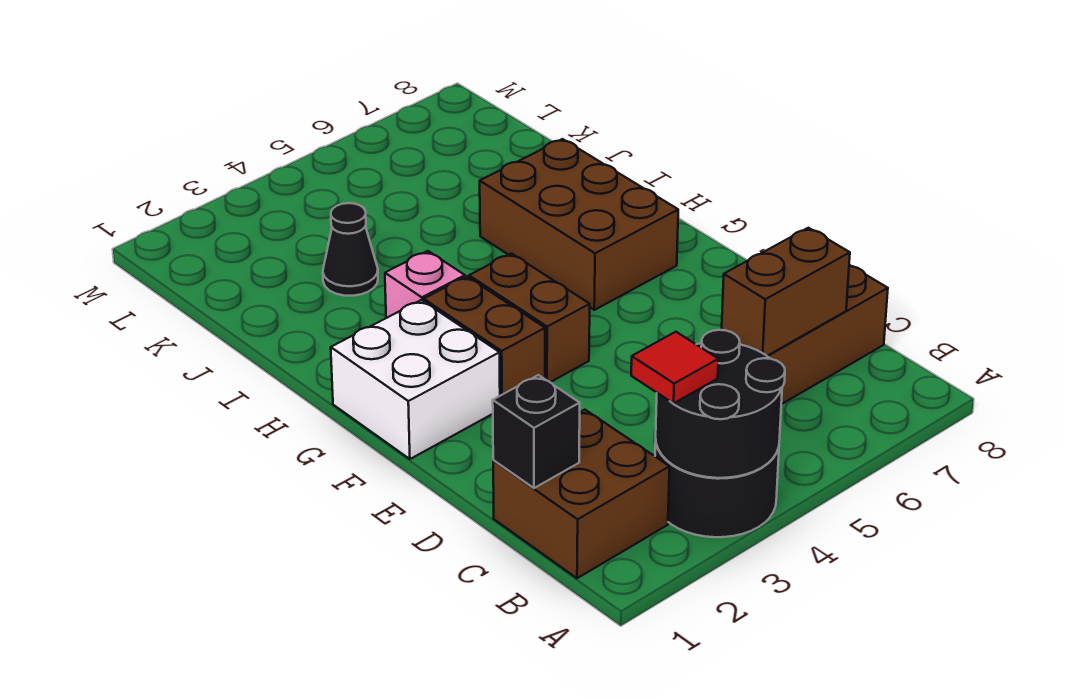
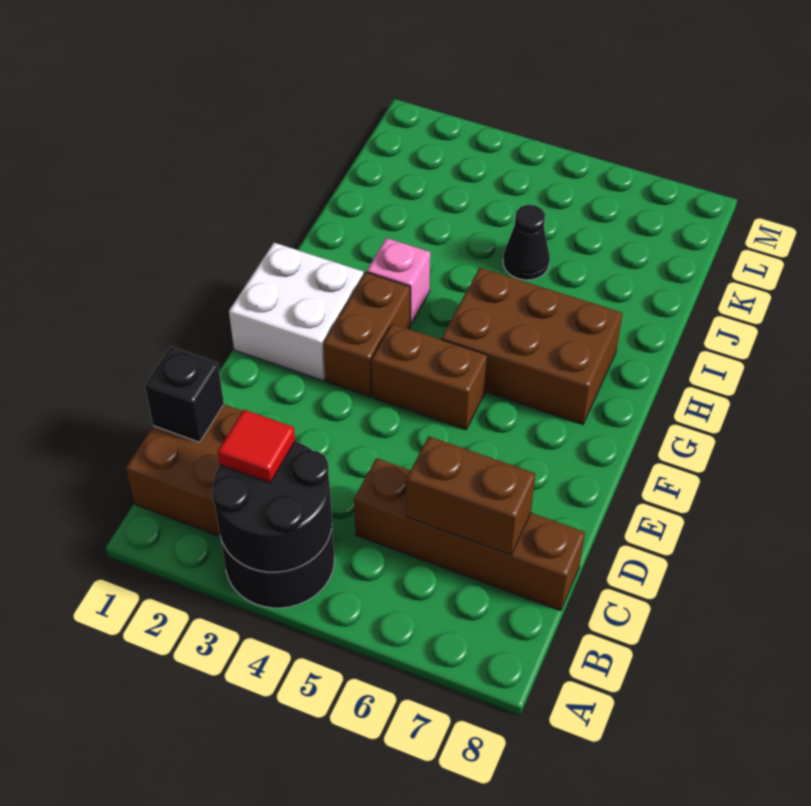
brown brick F4:G4 level 1 -> brown brick F4:F5 level 1
brown brick G6:I7 level 1 -> brown brick G5:H7 level 1
black cone J3 level 1 -> black cone J5 level 1

